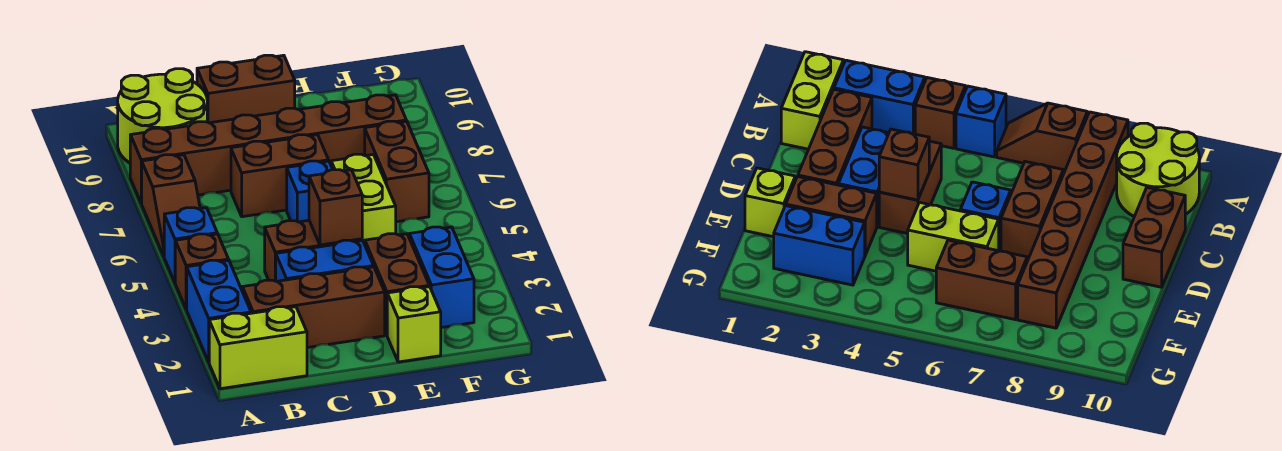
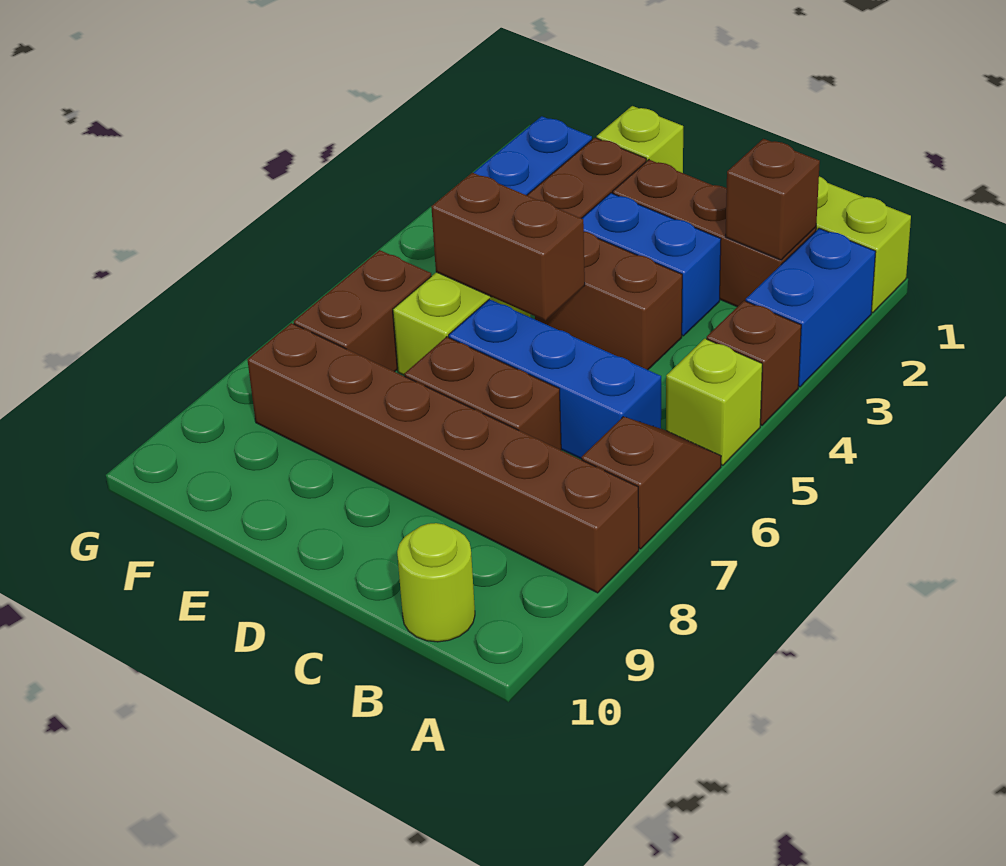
blue brick A5 level 1 -> lime brick A5 level 1
lime round brick A9:B10 level 1 -> lime round brick B10 level 1
brown brick C10:D10 level 1 -> brown brick D5:E5 level 2
brown brick D4 level 2 -> brown brick B2 level 2
blue brick D6 level 1 -> blue brick B6:D6 level 1

